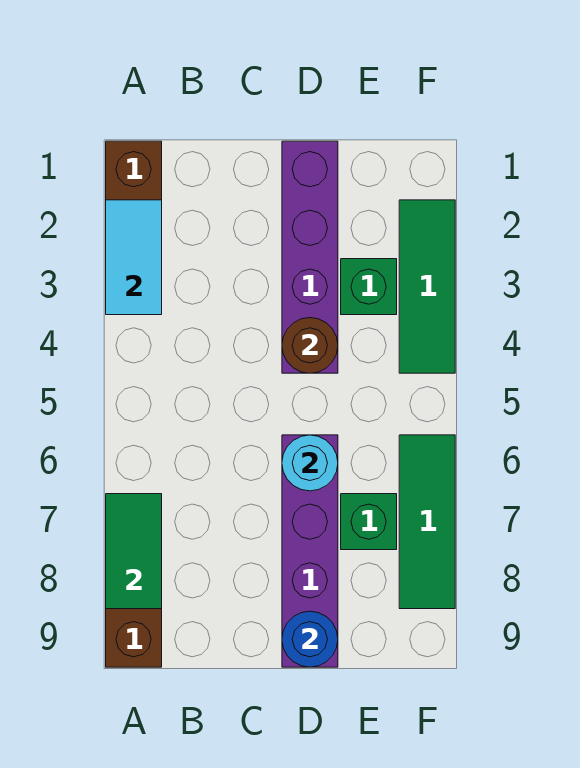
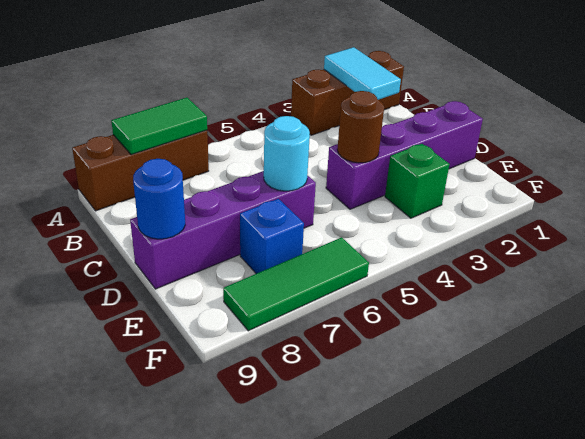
cyan tile A2:A3 level 2 -> cyan tile A2:B2 level 2
green brick E7 level 1 -> blue brick E7 level 1
green tile F2:F4 level 1 -> none

